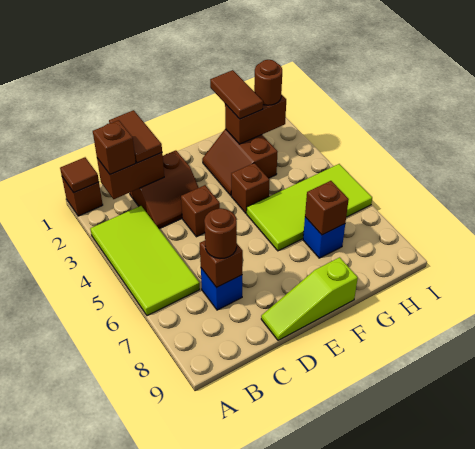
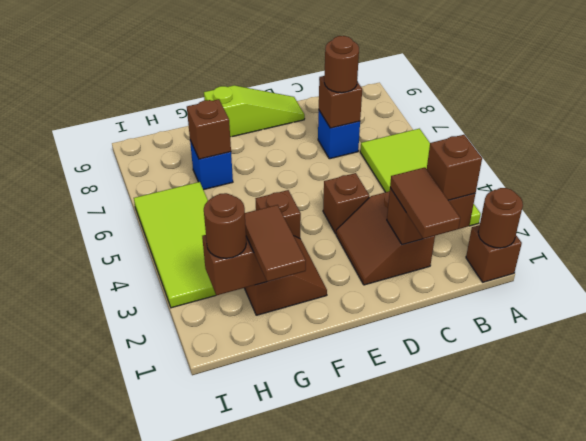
brown tile A1 level 2 -> brown round brick A1 level 2
brown slope C2:D3 level 1 top 2 -> brown slope C2:D3 level 1 top C
lime tile F5:I6 level 1 -> lime tile H3:I6 level 1

